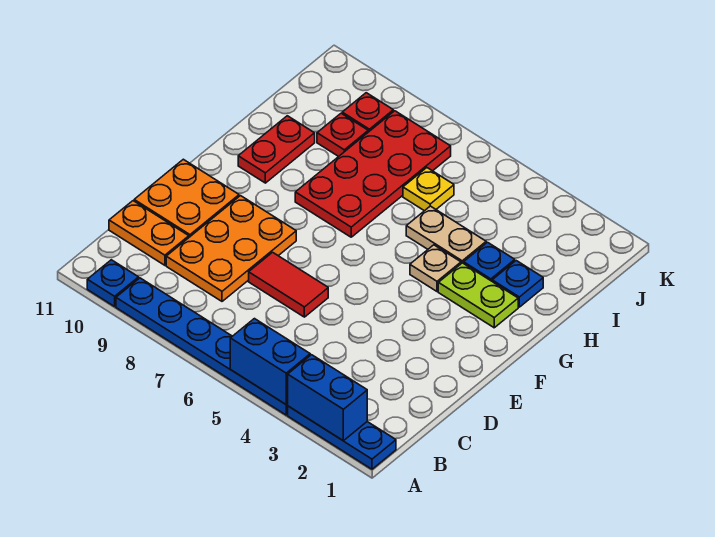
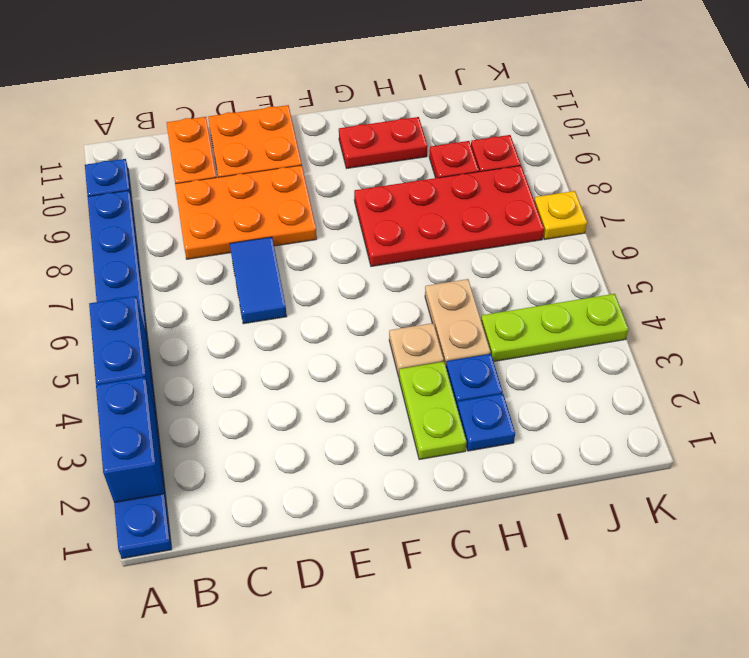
red tile D6:D7 level 1 -> blue tile D6:D7 level 1
none -> lime plate I4:K4 level 1
yellow plate I6 level 1 -> yellow plate K7 level 1

